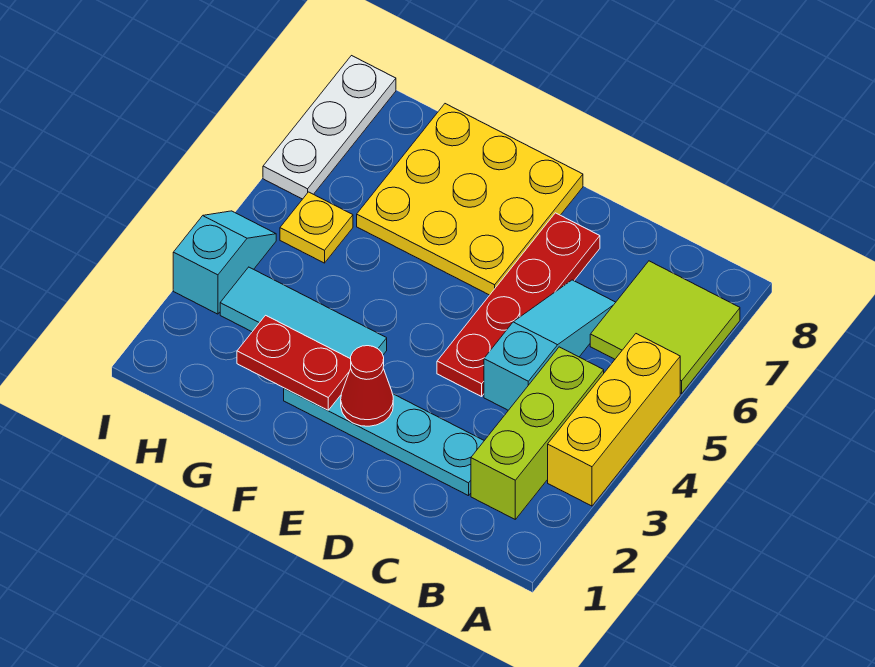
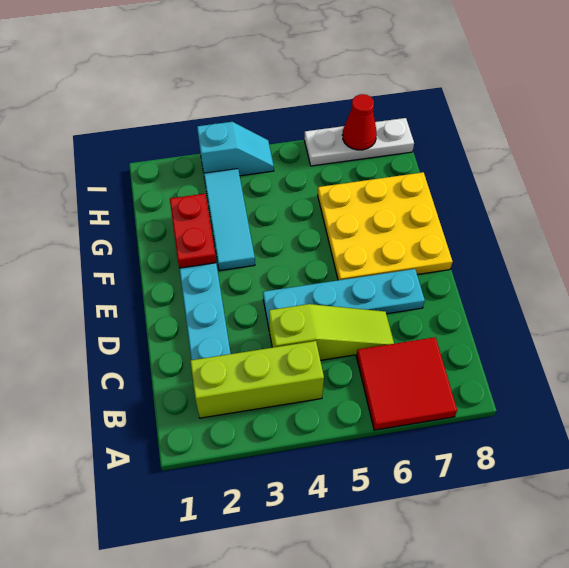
yellow brick A3:A5 level 1 -> none
lime tile A6:B7 level 1 -> red tile A6:B7 level 1
cyan slope C4:C6 level 1 top 4 -> lime slope C4:C6 level 1 top 4
red plate D4:D7 level 1 -> cyan plate D4:D7 level 1
red cone E2 level 2 -> red cone I7 level 2
yellow plate H5 level 1 -> none

